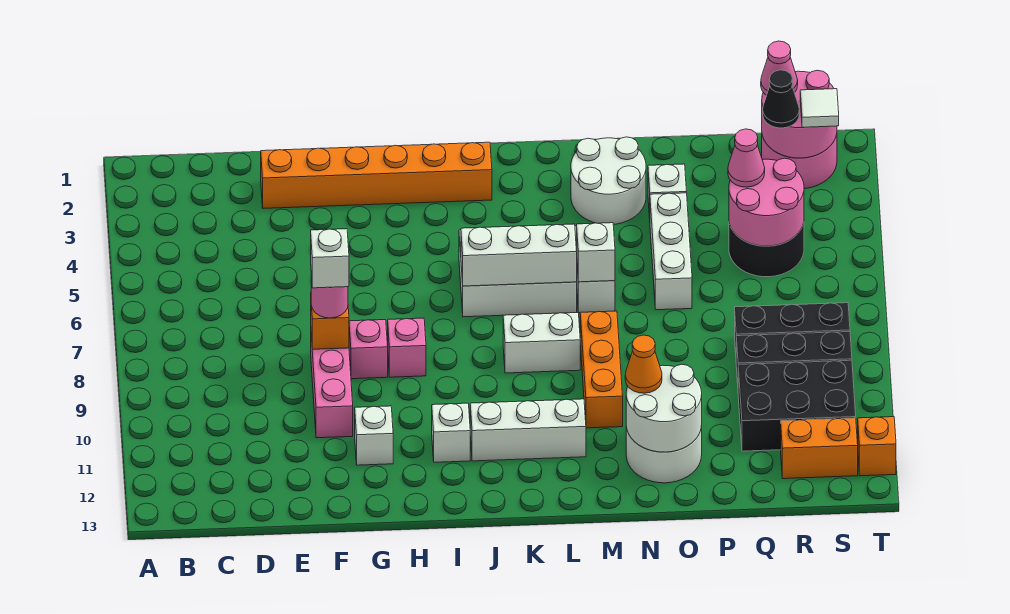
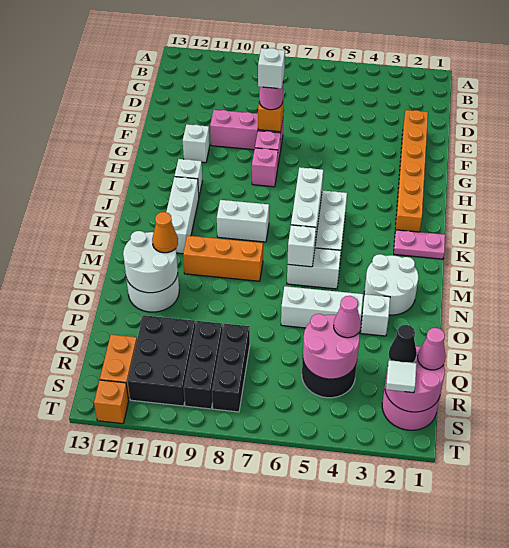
none -> pink plate K1:K2 level 1
white brick K8:L8 level 1 -> white brick K8:K9 level 1

